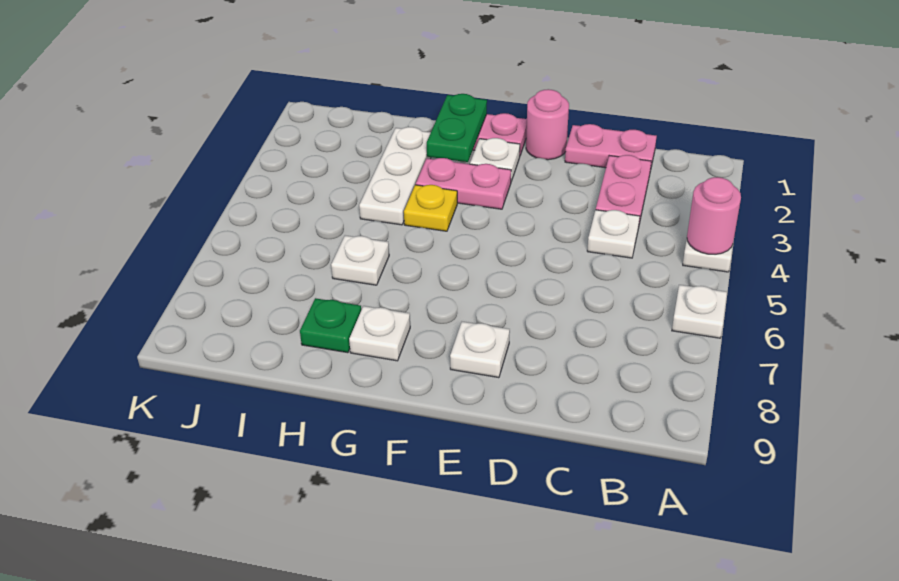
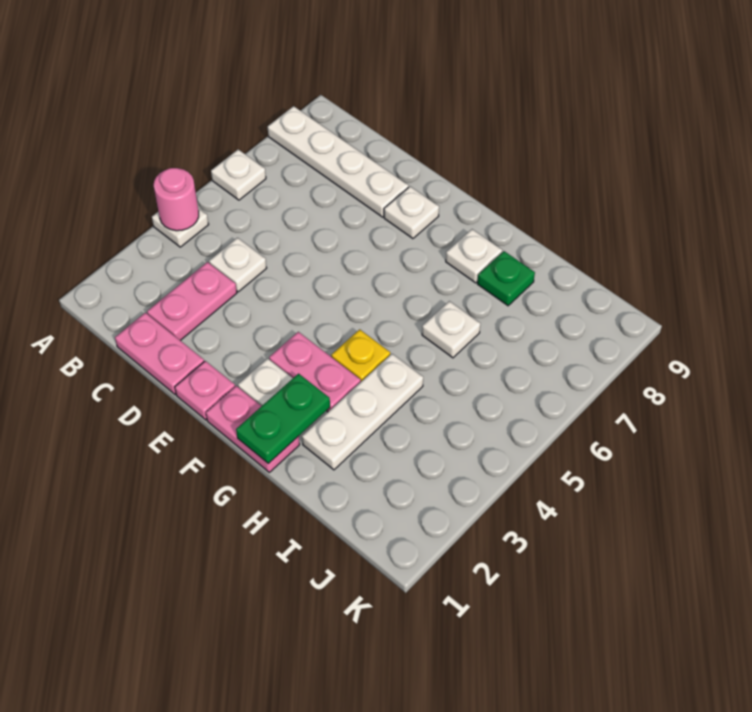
none -> white plate A8:D8 level 1
pink round brick E1 level 1 -> pink plate E1 level 1

